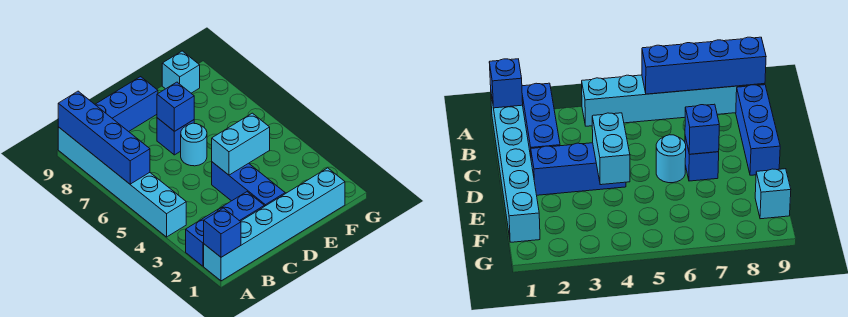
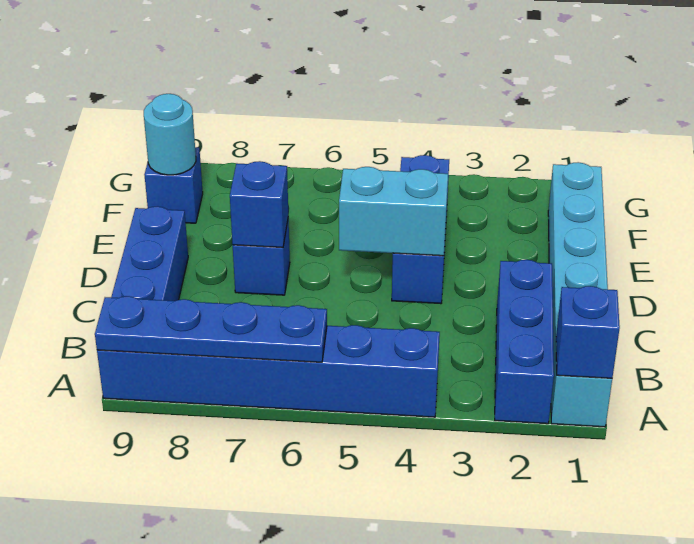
cyan brick A4:A9 level 1 -> blue brick A4:A9 level 1
blue brick A6:A9 level 2 -> blue plate A6:A9 level 2
blue brick D2:D4 level 1 -> blue brick D4:F4 level 1
cyan brick D4:E4 level 2 -> cyan brick D4:D5 level 2
cyan round brick D6 level 1 -> cyan round brick F9 level 2
cyan brick F9 level 1 -> blue brick F9 level 1

